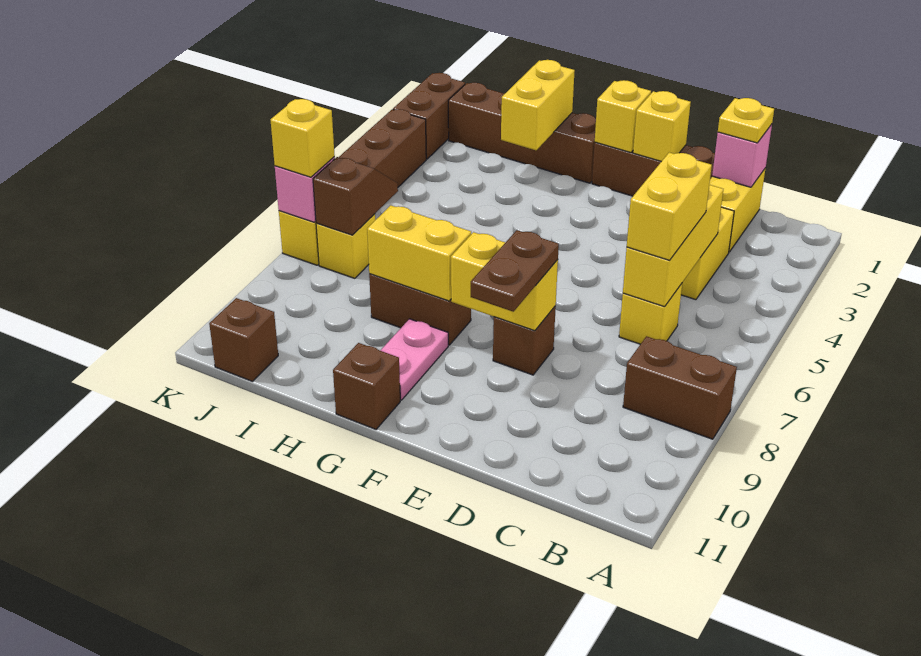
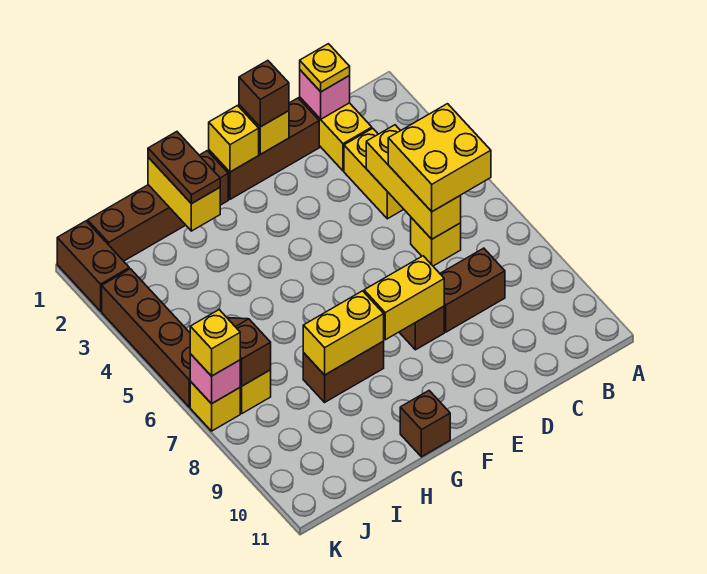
brown brick A8:B8 level 1 -> brown brick C8:D8 level 1
yellow brick C5:C6 level 3 -> yellow brick B5:C6 level 3
brown plate E8:E9 level 3 -> brown plate H1:H2 level 3
pink plate G9:G10 level 1 -> none
brown brick J11 level 1 -> brown brick E1 level 3

